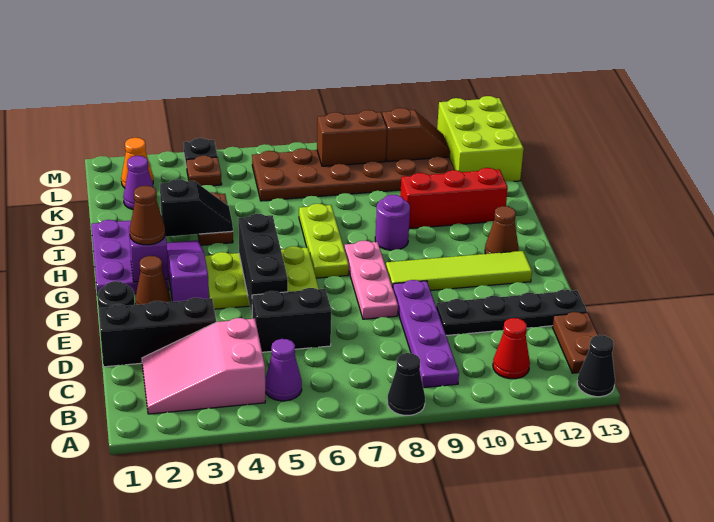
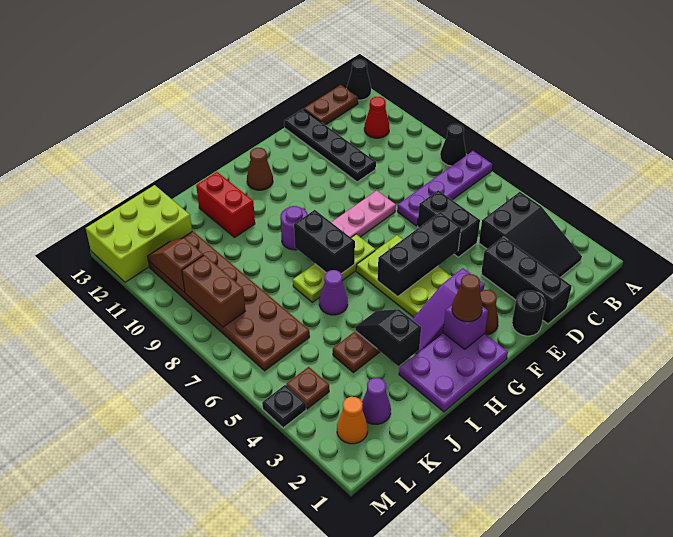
pink slope B2:C4 level 1 top 4 -> black slope B2:C4 level 1 top 4
purple cone B5 level 1 -> purple cone I6 level 1
purple plate B9:E9 level 1 -> purple plate A7:D7 level 1
lime tile F9:F12 level 1 -> none
none -> black brick H7:H8 level 2
red brick I10:I12 level 1 -> red brick I11:I12 level 1

